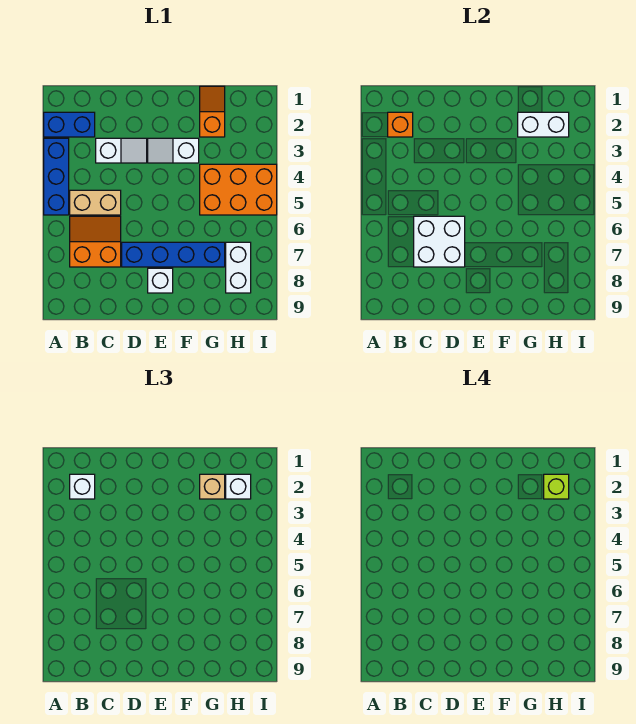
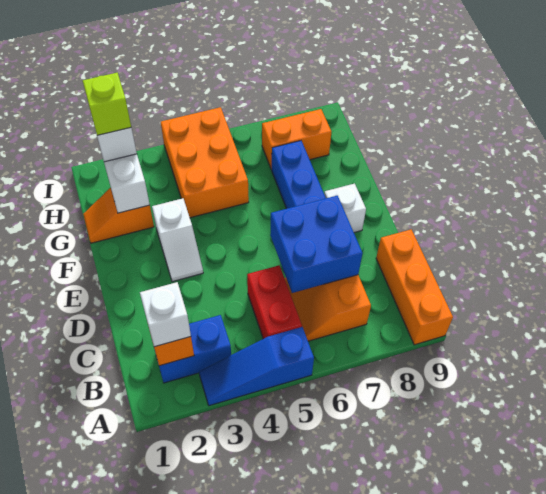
blue brick A2:B2 level 1 -> blue brick B2:B3 level 1
blue brick A3:A5 level 1 -> blue slope A3:A5 level 1 top 5
none -> orange brick A9:C9 level 1
tan brick B5:C5 level 1 -> red brick B5:C5 level 1
white slope C3:D3 level 1 top C -> none
white brick C6:D7 level 2 -> blue brick C6:D7 level 2
tan brick G2 level 3 -> none
white brick H7:H8 level 1 -> orange brick H7:H8 level 1

